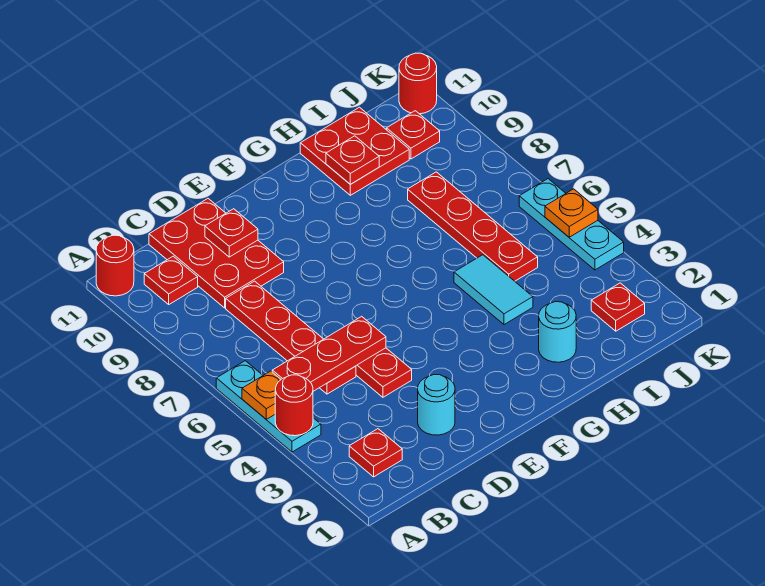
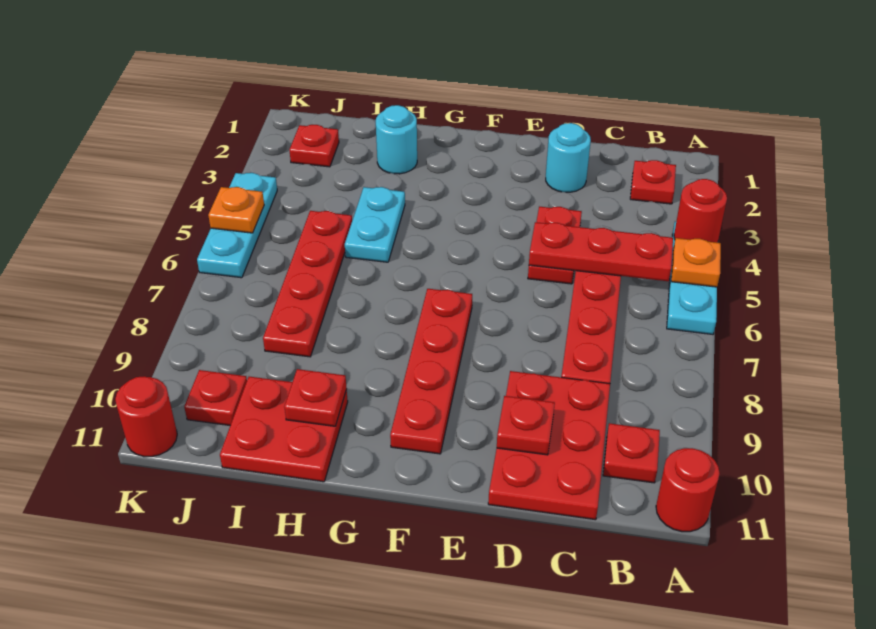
none -> red plate F7:F10 level 1
cyan tile H4:H5 level 1 -> cyan plate H4:H5 level 1

